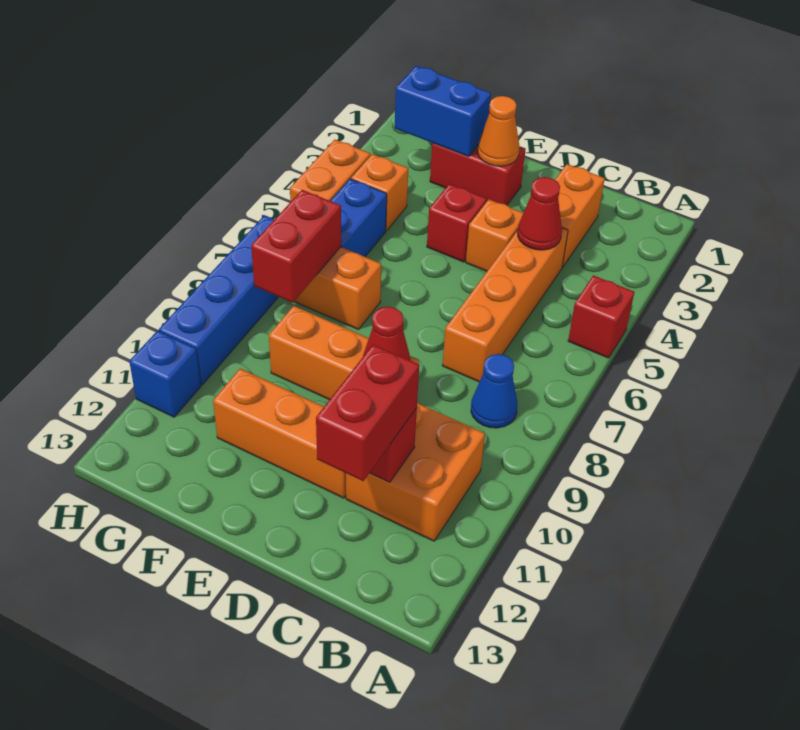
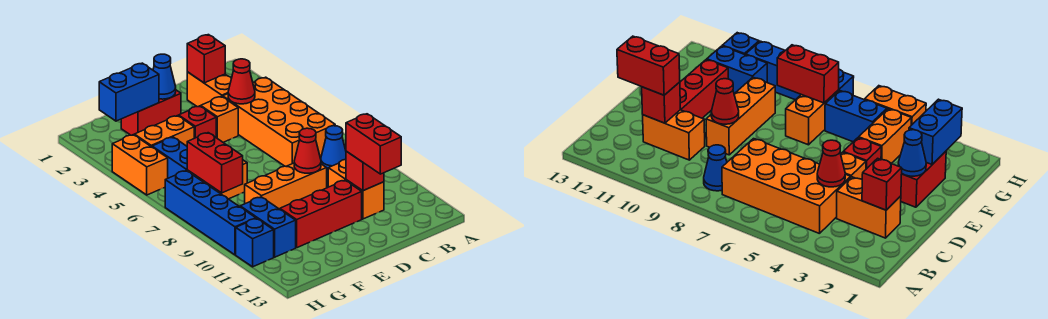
red brick A5 level 1 -> red brick C2 level 2
orange brick B10:C11 level 1 -> orange brick C10:C11 level 1
orange brick C4:C7 level 1 -> orange brick B4:C7 level 1
orange brick D11:F11 level 1 -> red brick D11:F11 level 1
orange cone E2 level 2 -> blue cone E2 level 2
orange brick G4 level 1 -> orange brick F4:G4 level 1
none -> blue brick G10:G11 level 1

